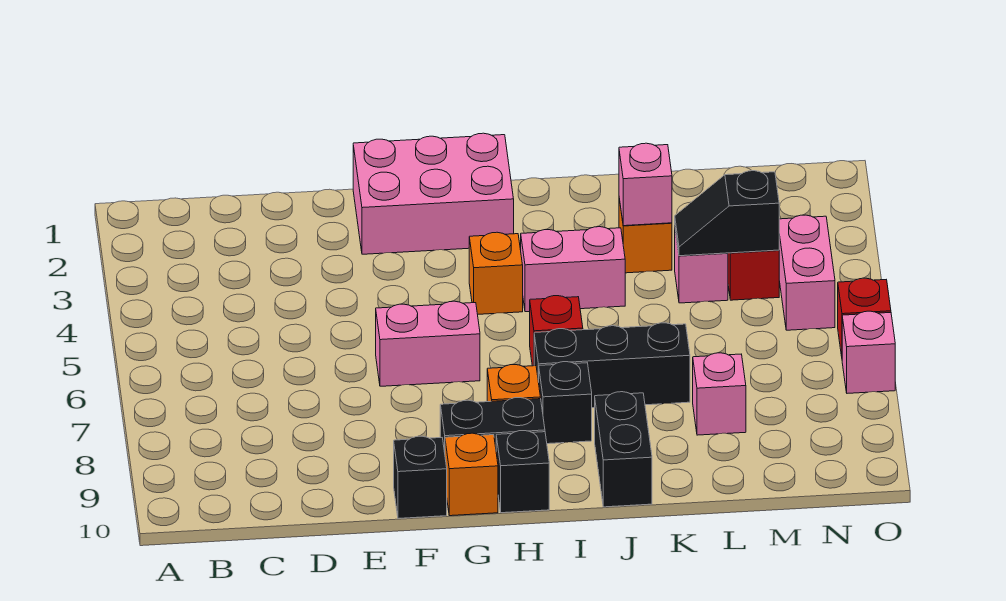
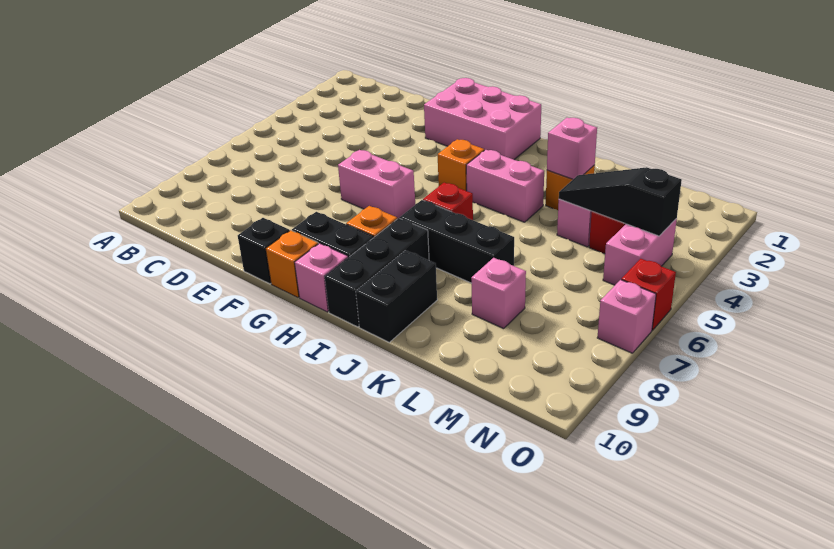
black brick H10 level 1 -> pink brick H10 level 1
black brick I8 level 1 -> black brick I8:I10 level 1
black slope L4:M4 level 2 top M -> black slope L4:N4 level 2 top N

